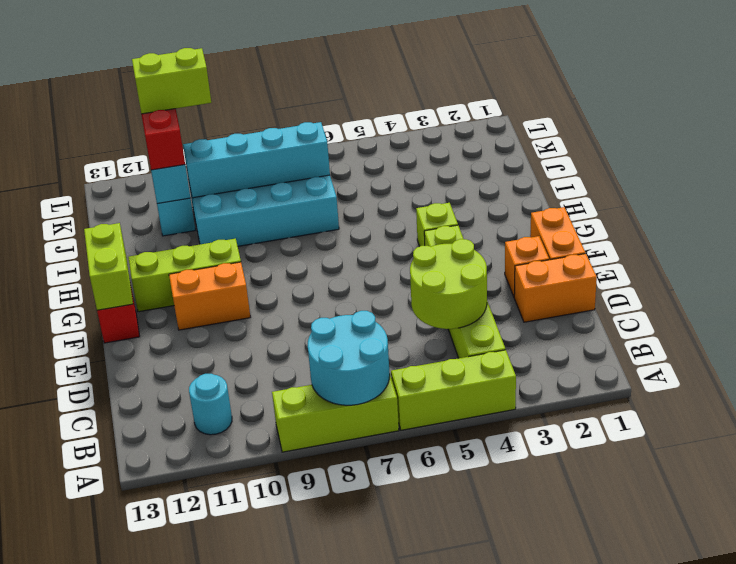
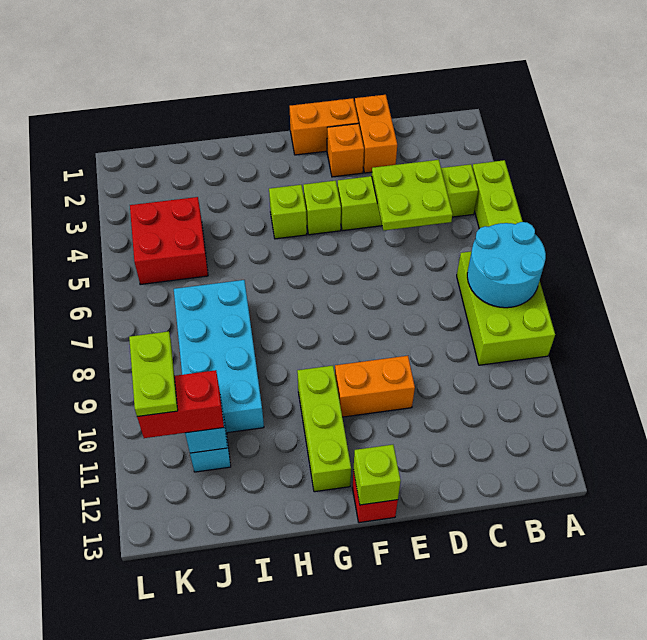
lime brick A7:A9 level 1 -> lime brick A7:B9 level 1
cyan round brick B11 level 1 -> none
lime round brick C4:D5 level 2 -> lime plate C4:D5 level 2
orange brick F10:F11 level 1 -> orange brick E10:F10 level 1
lime brick F13:G13 level 2 -> lime brick F13 level 2
none -> red brick J4:K5 level 1
cyan brick J7:J10 level 2 -> none
lime brick K10:K11 level 4 -> lime plate K10:K11 level 4

